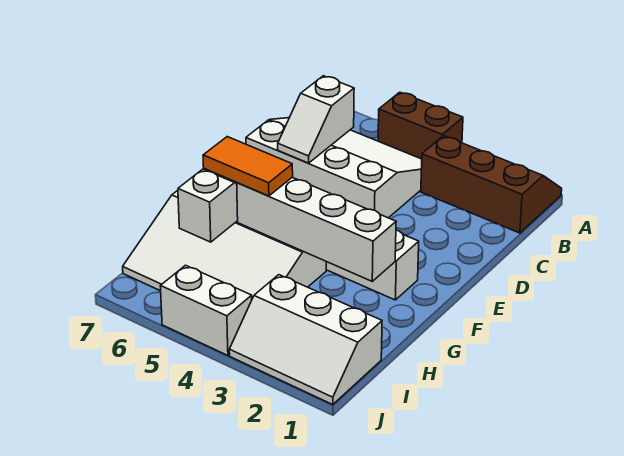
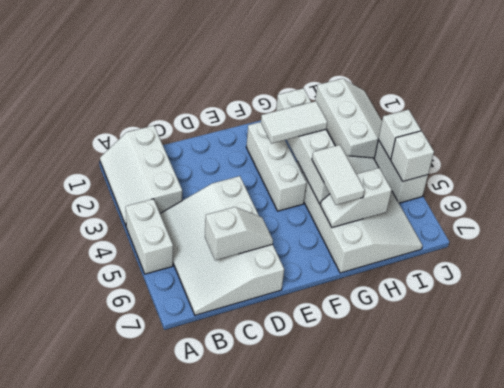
brown slope A1:B3 level 1 top B -> white slope A1:B3 level 1 top B
brown brick A4:A5 level 1 -> white brick A4:A5 level 1
none -> white tile F3:G3 level 3
orange tile G5:G6 level 3 -> white tile G5:G6 level 3
none -> white brick J4 level 2
none -> white brick J5 level 2

